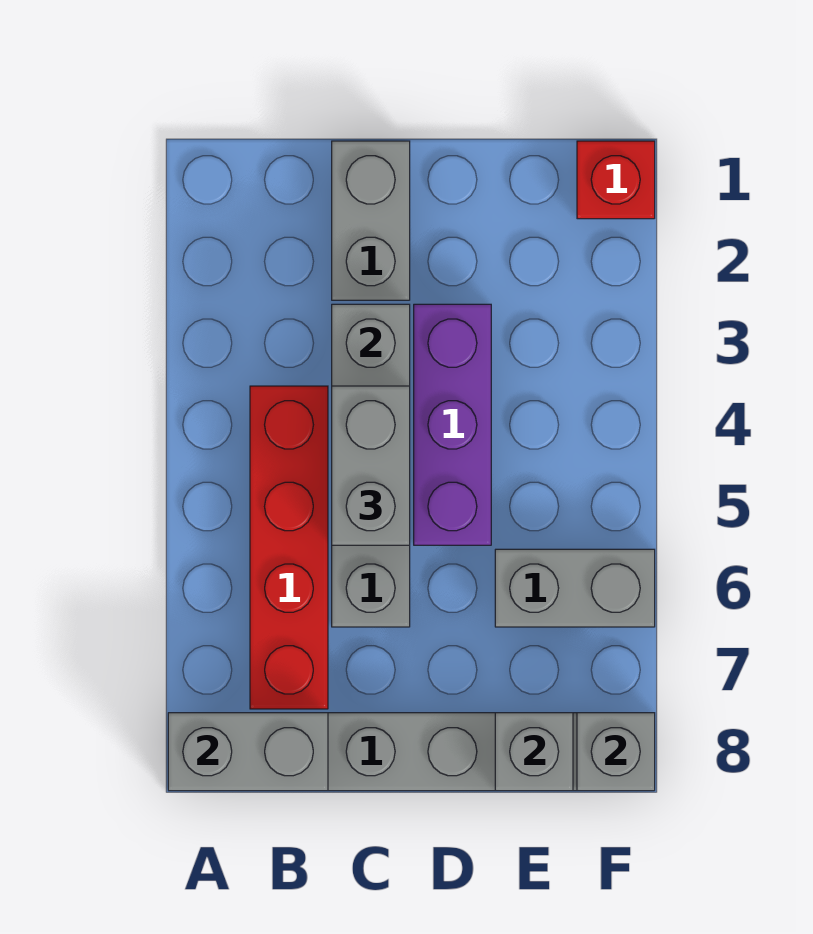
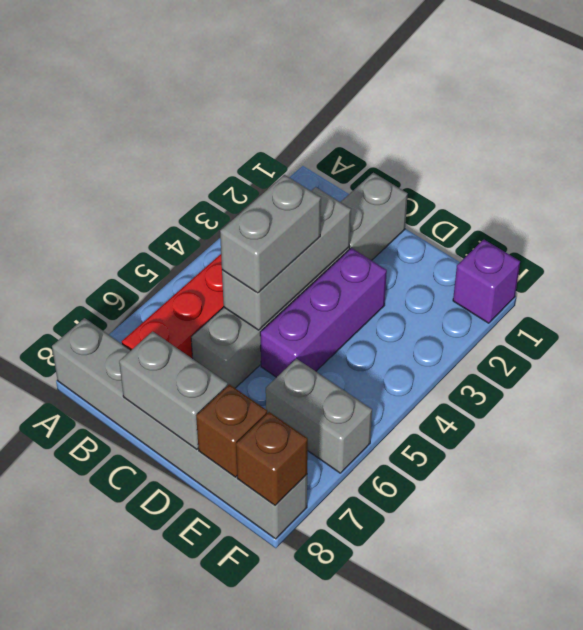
grey brick A8:B8 level 2 -> grey brick C8:D8 level 2
grey brick E8 level 2 -> brown brick E8 level 2
red brick F1 level 1 -> purple brick F1 level 1
grey brick F8 level 2 -> brown brick F8 level 2

